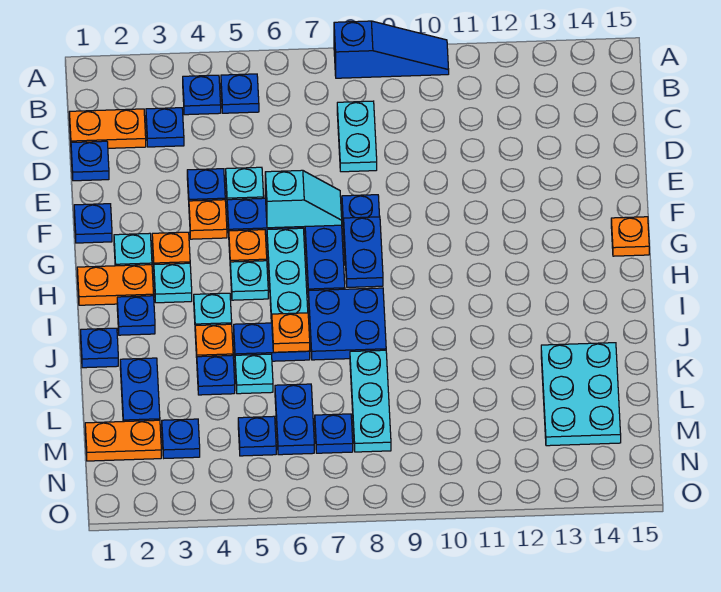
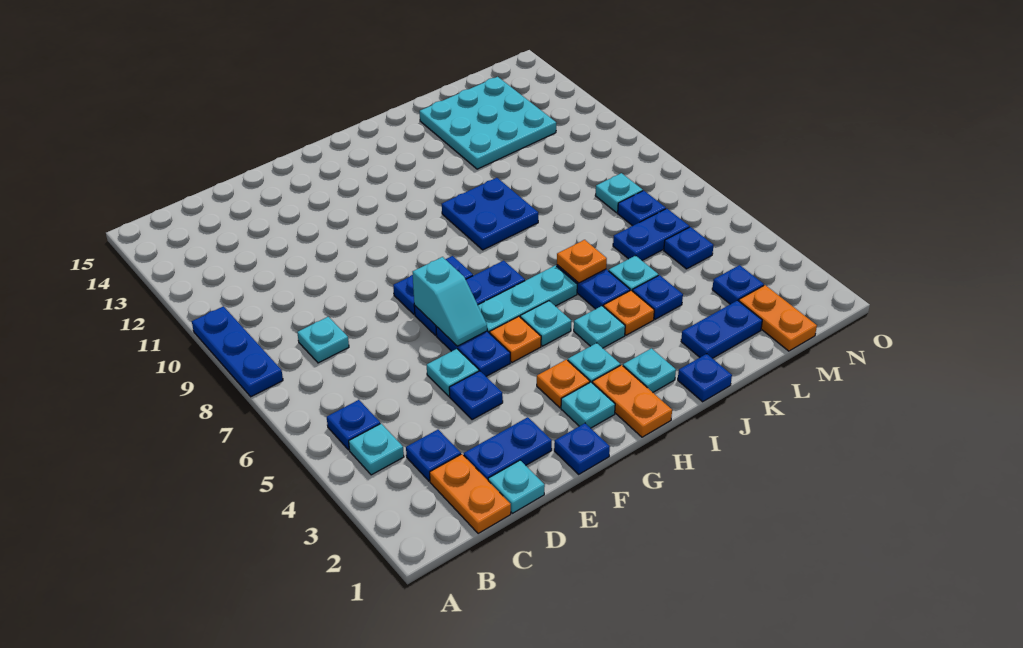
blue slope A8:A10 level 1 top 8 -> blue plate A8:A10 level 1
blue plate B4 level 1 -> cyan plate B4 level 1
cyan plate C8:D8 level 1 -> cyan plate C8 level 1
blue plate D1 level 1 -> cyan plate D1 level 1
orange plate F4 level 1 -> none
cyan slope F6:F7 level 2 top 6 -> cyan slope F6:F7 level 2 top 7
blue plate G8:H8 level 2 -> blue plate D2:E2 level 1
orange plate G15 level 1 -> none
blue plate I2 level 1 -> cyan plate I2 level 1
blue plate I7:J8 level 1 -> blue plate I9:J10 level 1
cyan plate K8:M8 level 1 -> cyan plate M8 level 1
cyan plate K13:M14 level 1 -> cyan plate K12:M14 level 1

